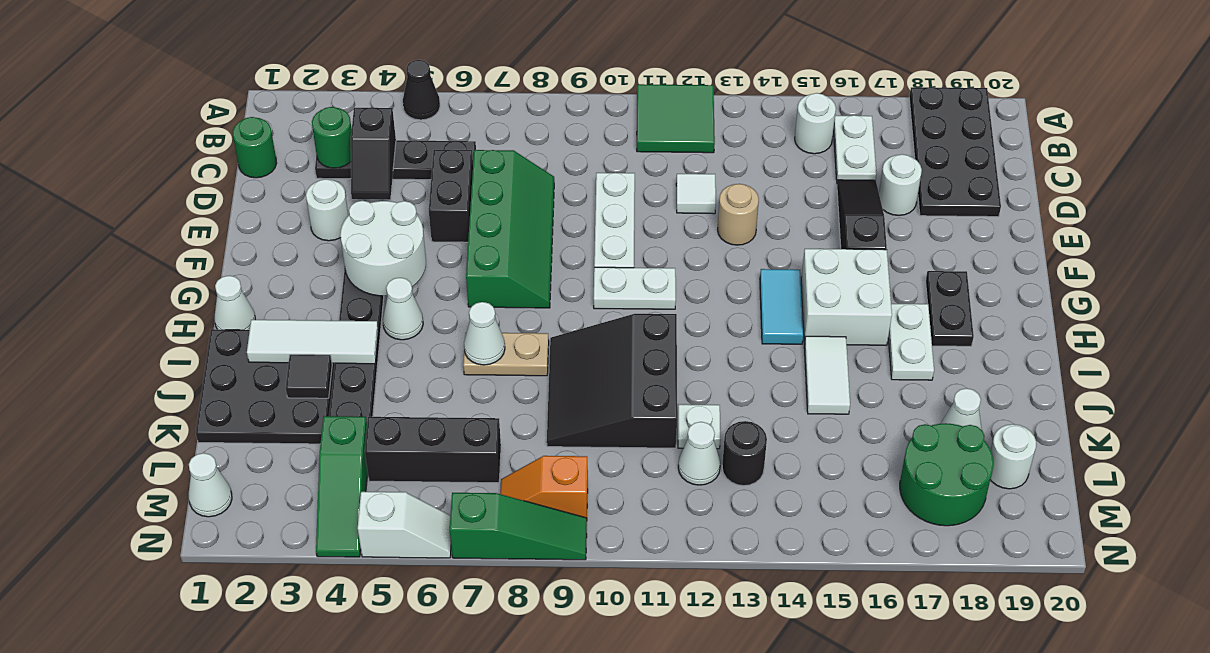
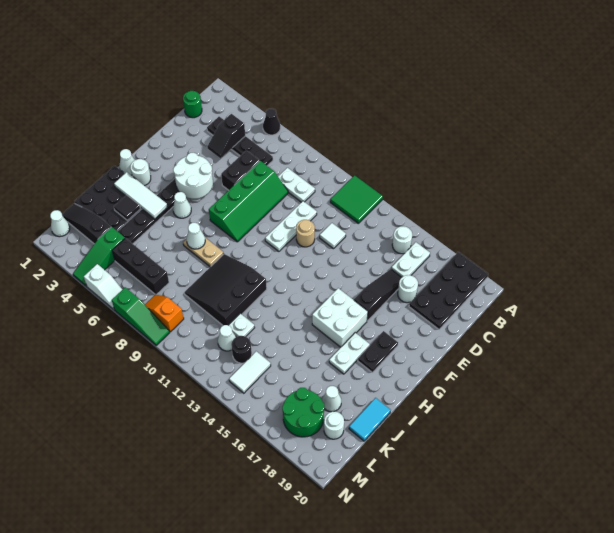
green round brick C3 level 2 -> none
white round brick E3 level 1 -> white round brick H2 level 1
tan round brick E13 level 1 -> tan round brick E11 level 1
white plate G10:G11 level 1 -> white plate C8:C9 level 1
cyan tile G14:H14 level 1 -> cyan tile J20:K20 level 1
white tile I15:J15 level 1 -> white tile L14:M14 level 1
none -> black slope L1:L3 level 1 top 3

